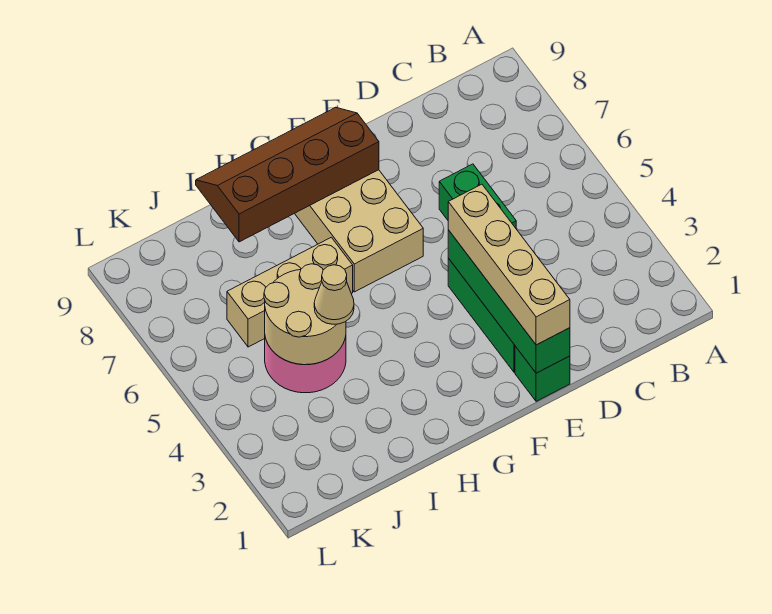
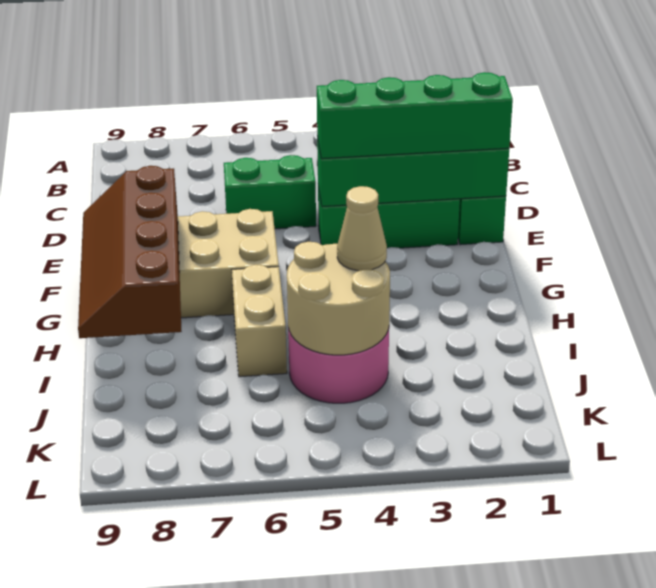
tan brick E1:E4 level 3 -> green brick E1:E4 level 3
tan brick H6:J6 level 1 -> tan brick H6:I6 level 1

